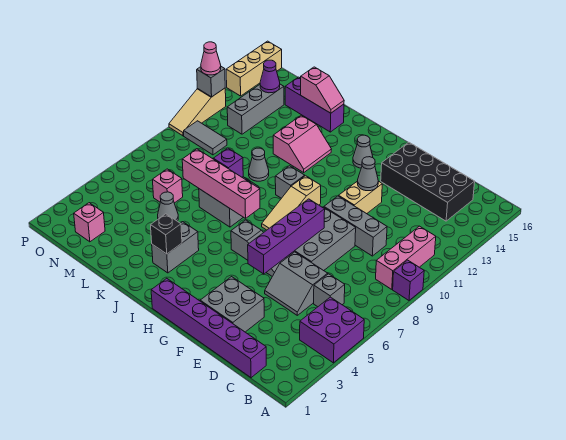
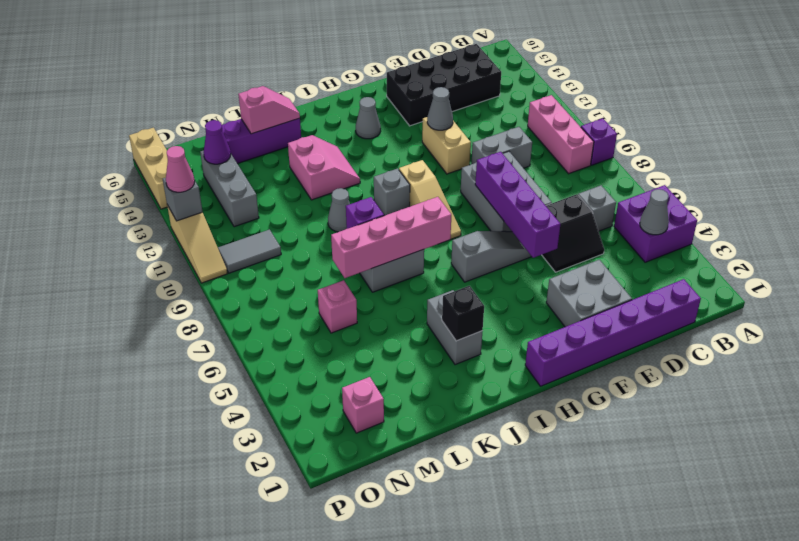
grey slope D5:E6 level 1 top 6 -> black slope D5:E6 level 1 top 6
grey brick D10:F10 level 1 -> grey brick D10:E10 level 1
grey cone L5 level 1 -> grey cone B4 level 2

